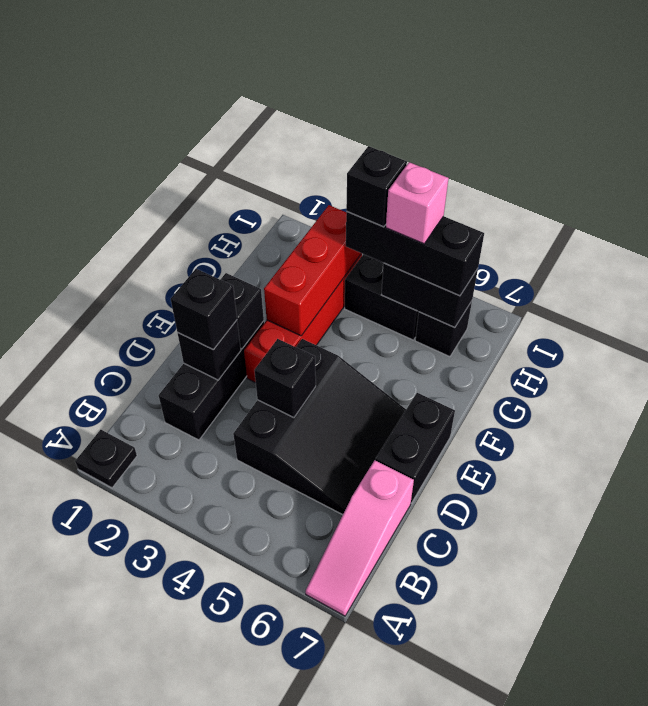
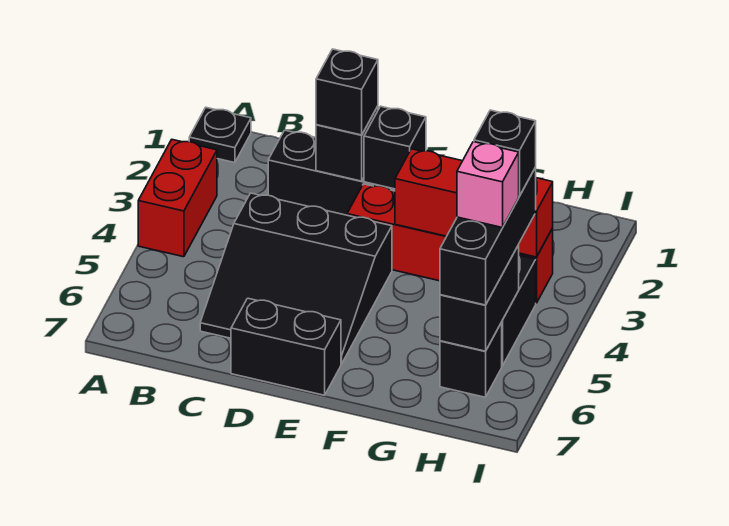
none -> red brick A3:A4 level 1
pink slope A7:C7 level 1 top C -> none
black brick D4 level 2 -> none

